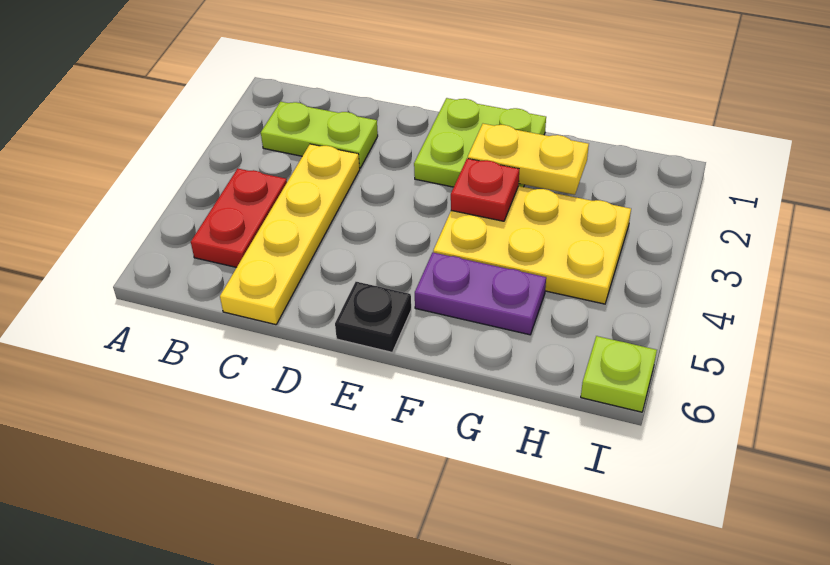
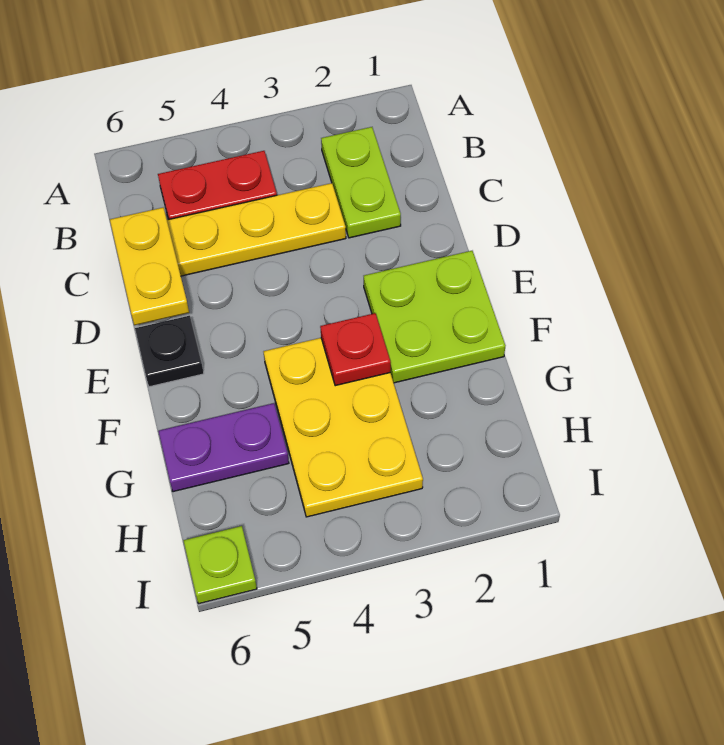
yellow plate F2:G2 level 2 -> yellow plate C6:D6 level 2
purple plate F5:G5 level 1 -> purple plate G5:G6 level 1

